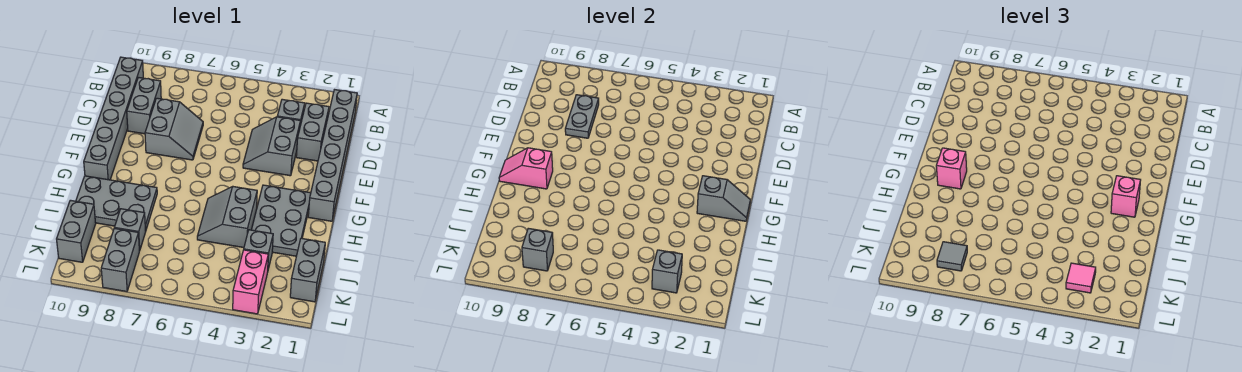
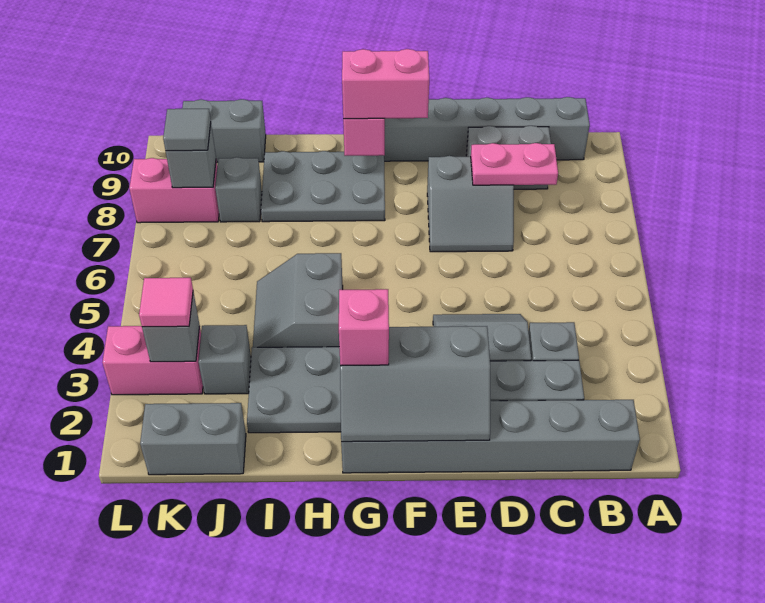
grey plate C8:D8 level 2 -> pink plate C8:D8 level 2
grey slope G1:G2 level 2 top 2 -> grey slope E1:G2 level 2 top 2
pink brick G9 level 3 -> pink brick F9:G9 level 3
grey slope H4:I5 level 1 top 4 -> grey slope H4:I5 level 1 top H
grey plate H8:I10 level 1 -> grey plate G8:I9 level 1
grey brick K8:L8 level 1 -> pink brick K8:L8 level 1

